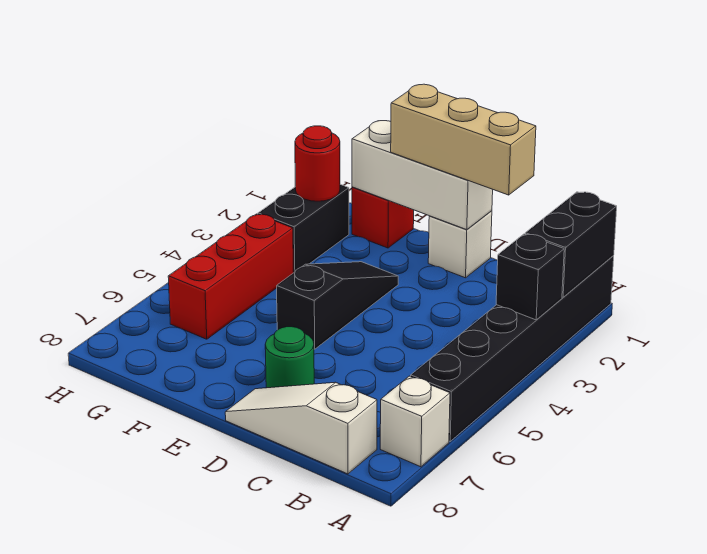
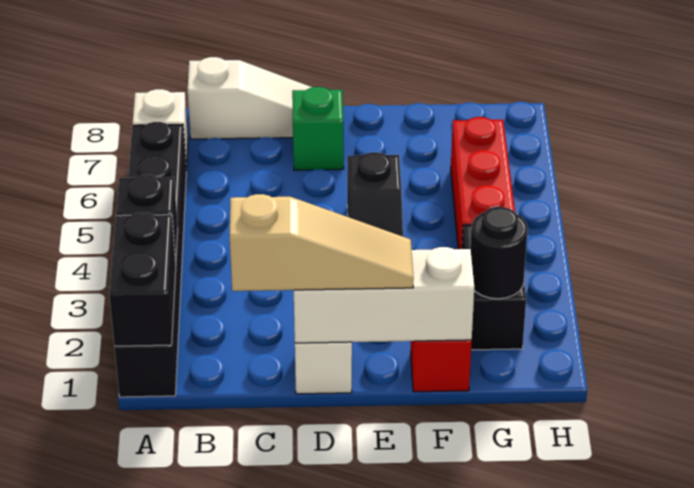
tan brick C1:E1 level 3 -> tan slope C1:E1 level 3 top C
green round brick D7 level 1 -> green brick D7 level 1
red round brick G2 level 2 -> black round brick G2 level 2

